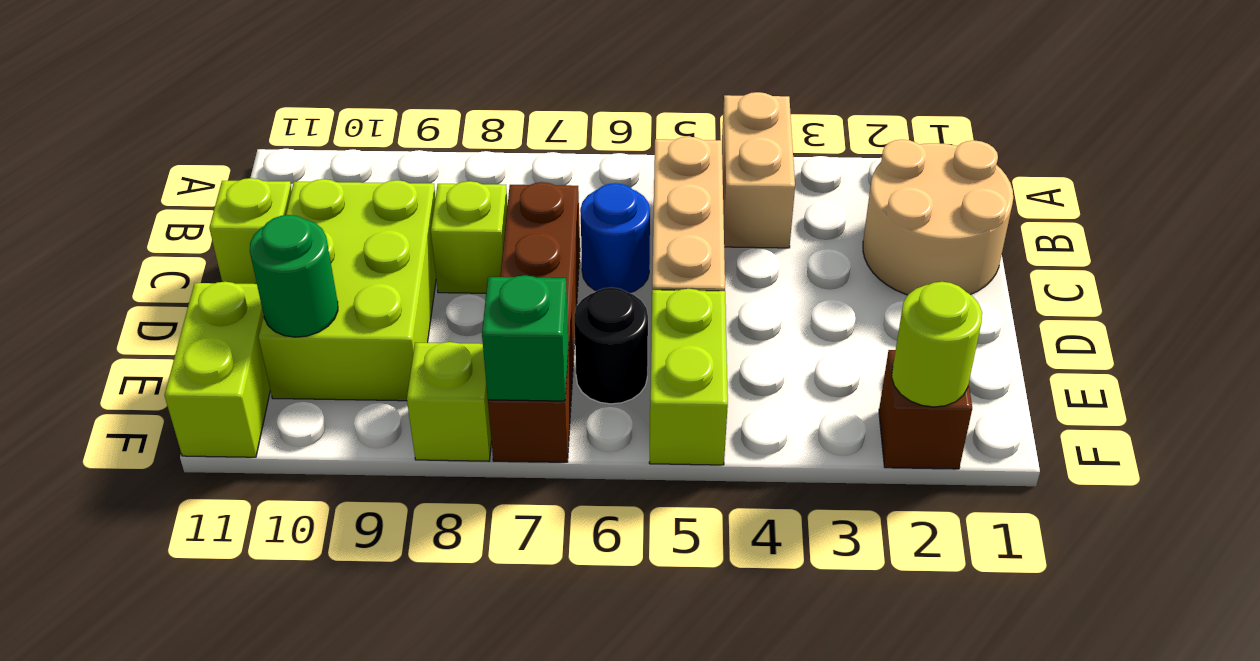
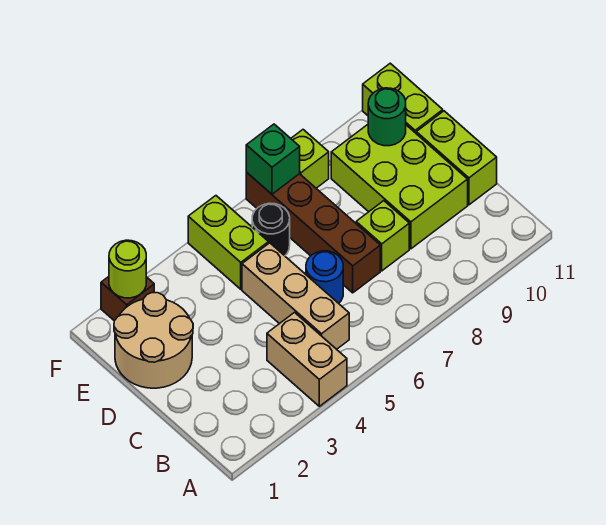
tan round brick B1:C2 level 1 -> tan round brick D1:E2 level 1
lime brick C11 level 1 -> lime brick C11:D11 level 1

